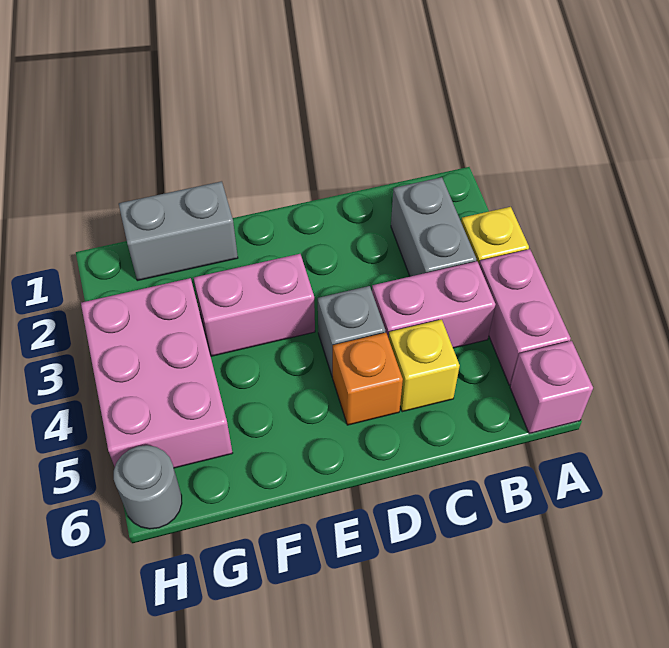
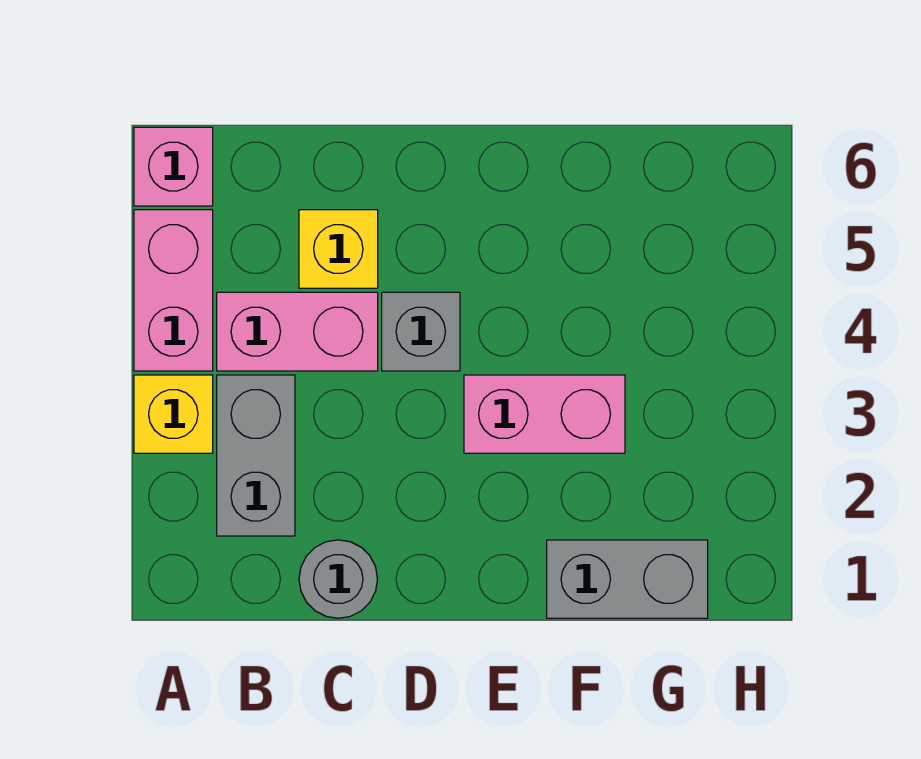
orange brick D5 level 1 -> none
pink brick G3:H5 level 1 -> none
grey round brick H6 level 1 -> grey round brick C1 level 1

